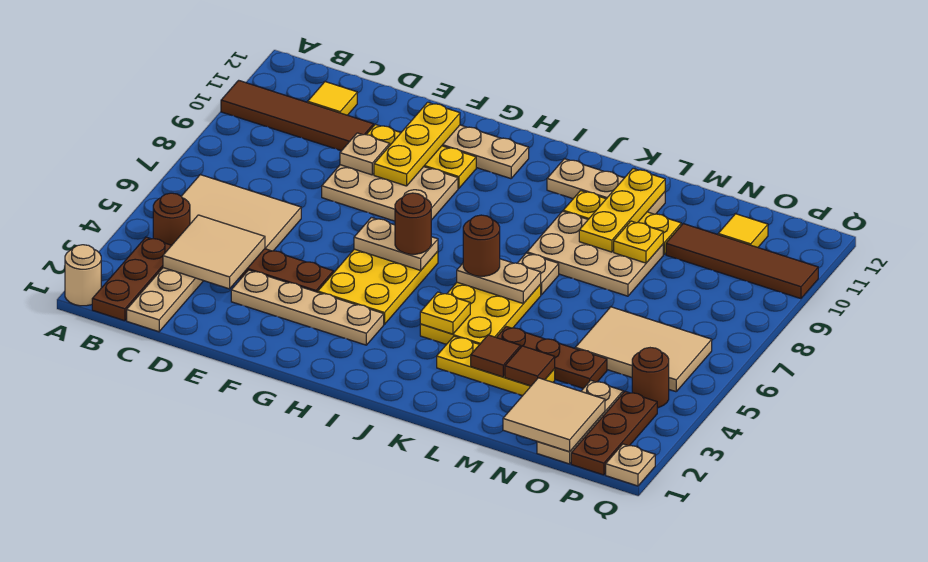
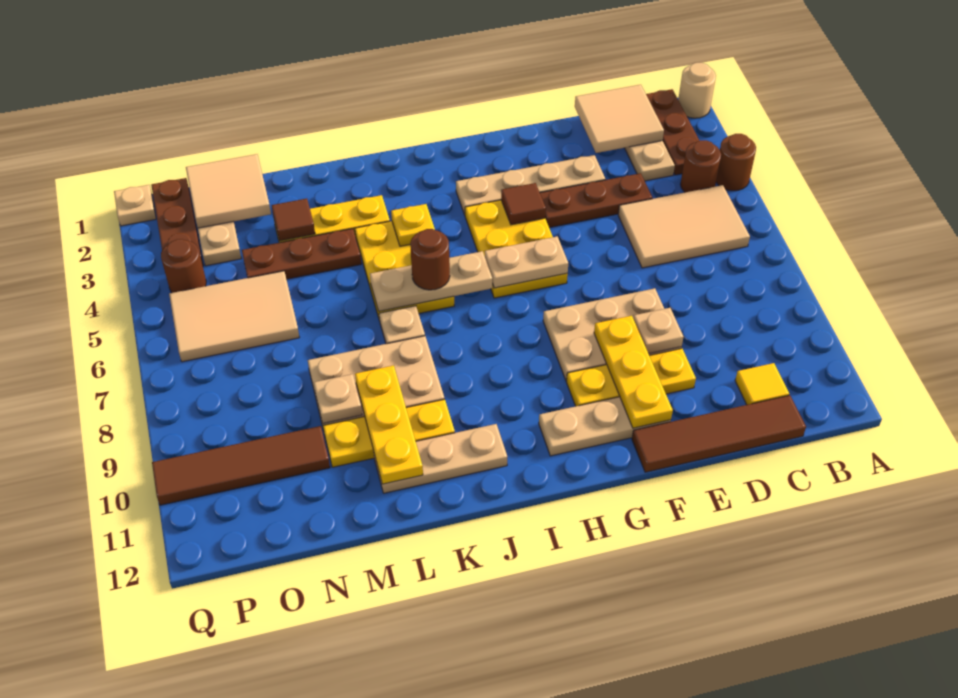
brown tile A10:D10 level 1 -> brown tile C12:F12 level 1
tan tile C3:D4 level 2 -> tan tile C1:D2 level 2
brown round brick H6 level 3 -> brown round brick A4 level 1
tan plate J6:K6 level 2 -> tan plate I6:K6 level 2
brown tile L3 level 2 -> brown tile G4 level 2
yellow plate M9 level 2 -> tan plate M9 level 2
yellow tile O11 level 1 -> none

